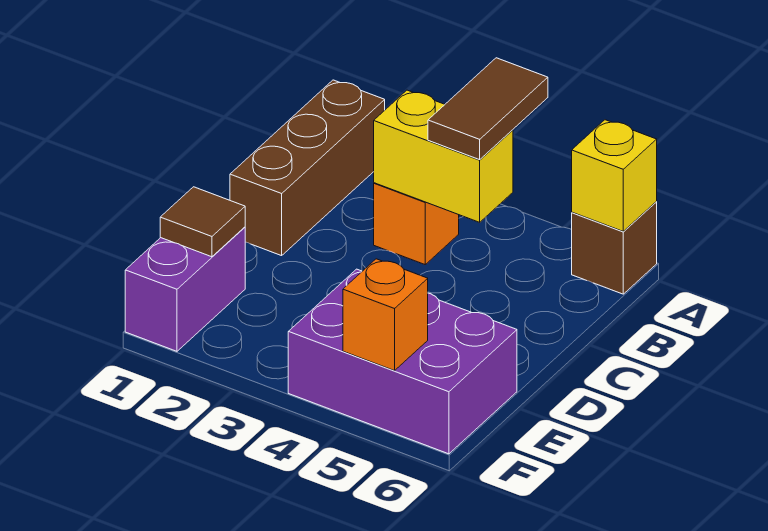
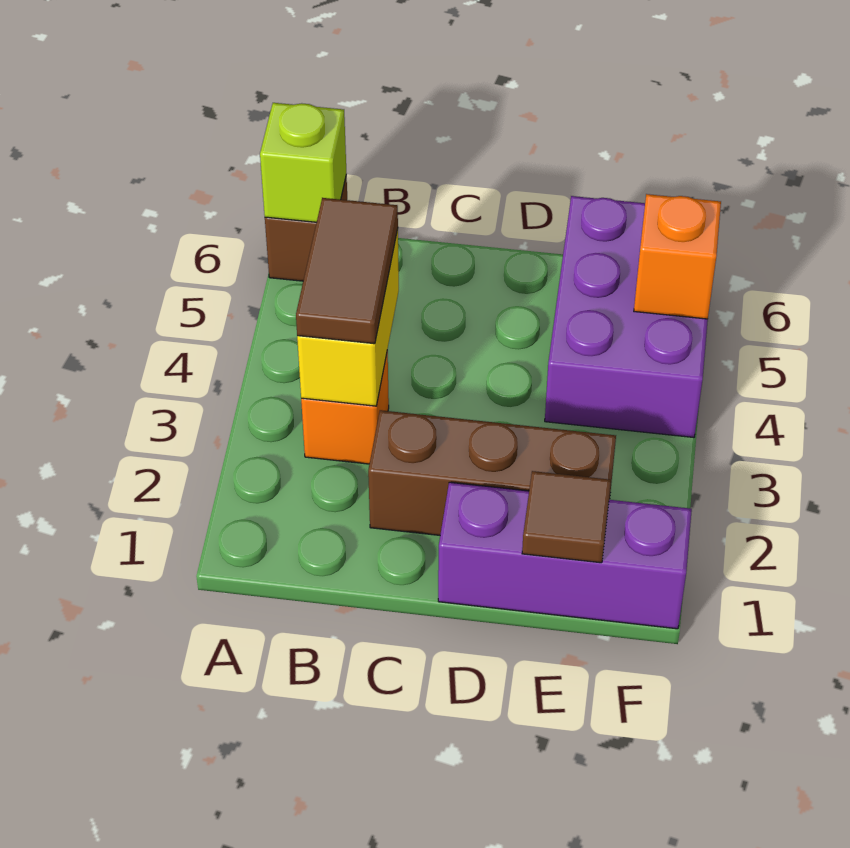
brown brick A1:C1 level 1 -> brown brick C2:E2 level 1
brown tile A4:B4 level 3 -> brown tile B3:B4 level 3
yellow brick A6 level 2 -> lime brick A6 level 2
purple brick E1:F1 level 1 -> purple brick D1:F1 level 1

